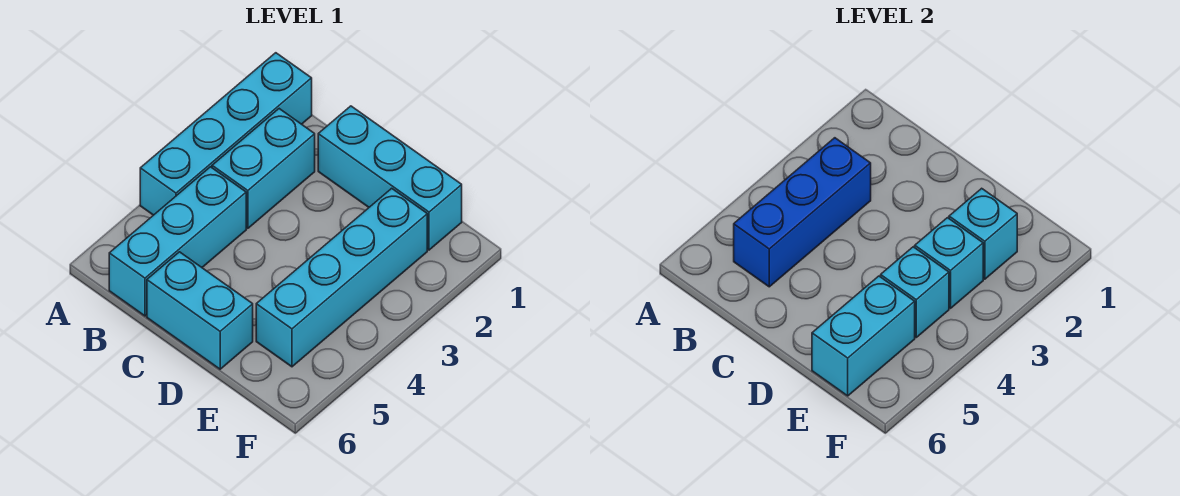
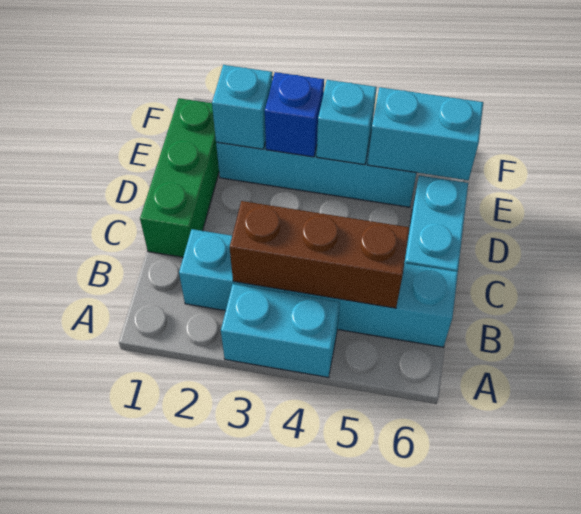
cyan brick A1:A4 level 1 -> cyan brick A3:A4 level 1
blue brick B3:B5 level 2 -> brown brick B3:B5 level 2
cyan brick C1:E1 level 1 -> green brick C1:E1 level 1
cyan brick E3 level 2 -> blue brick E3 level 2

